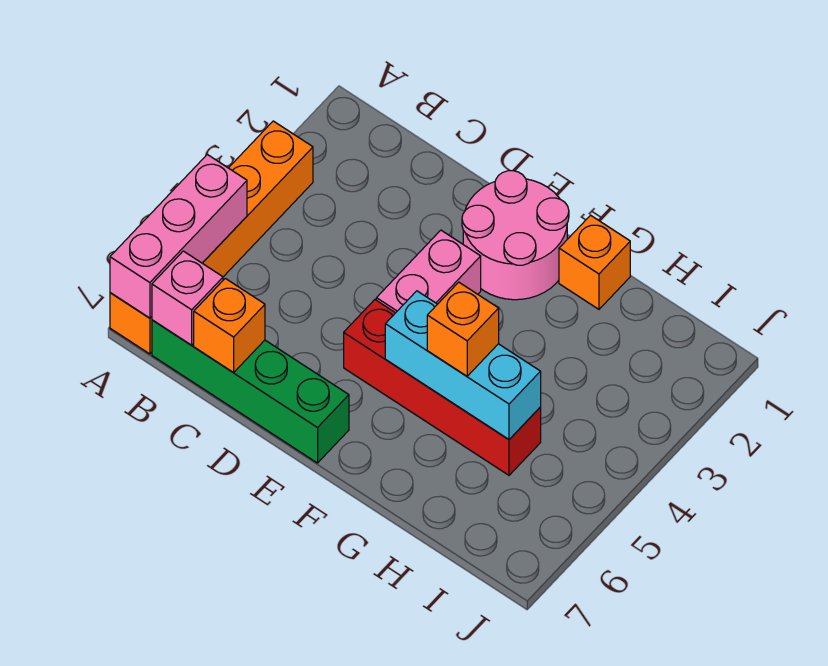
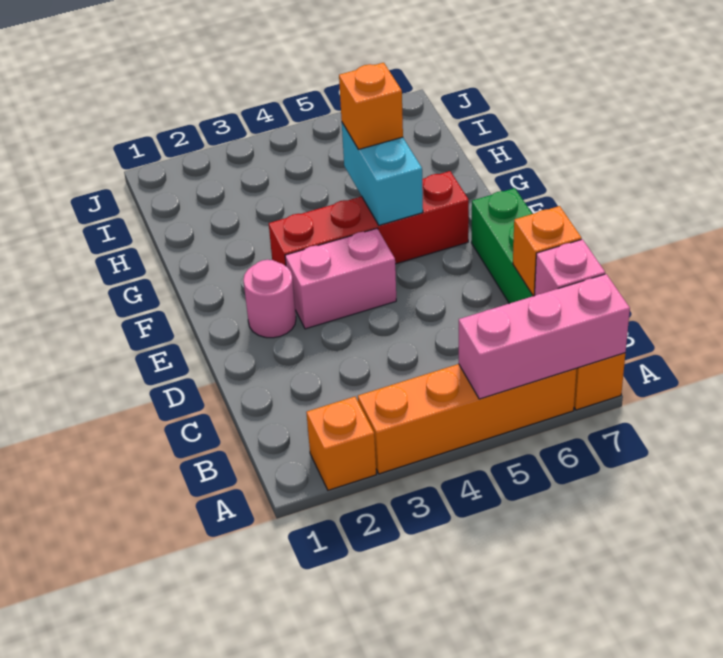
pink round brick E1:F2 level 1 -> pink round brick E2 level 1
red brick E5:H5 level 1 -> red brick F3:F6 level 1
cyan brick F5:H5 level 2 -> cyan brick F5:G5 level 2
orange brick G1 level 1 -> orange brick A2 level 1

